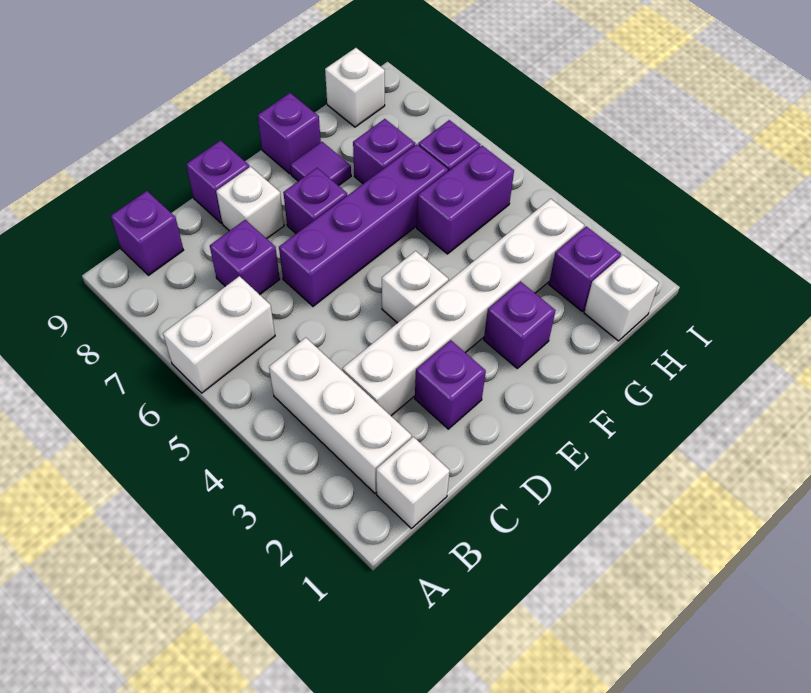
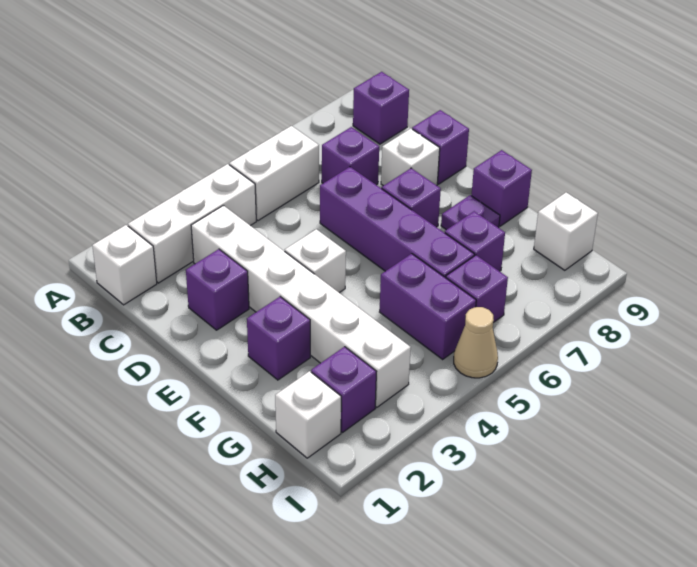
white brick A6:B6 level 1 -> white brick B5:B6 level 1
purple tile F8 level 1 -> purple plate F8 level 1
none -> tan cone I5 level 1

